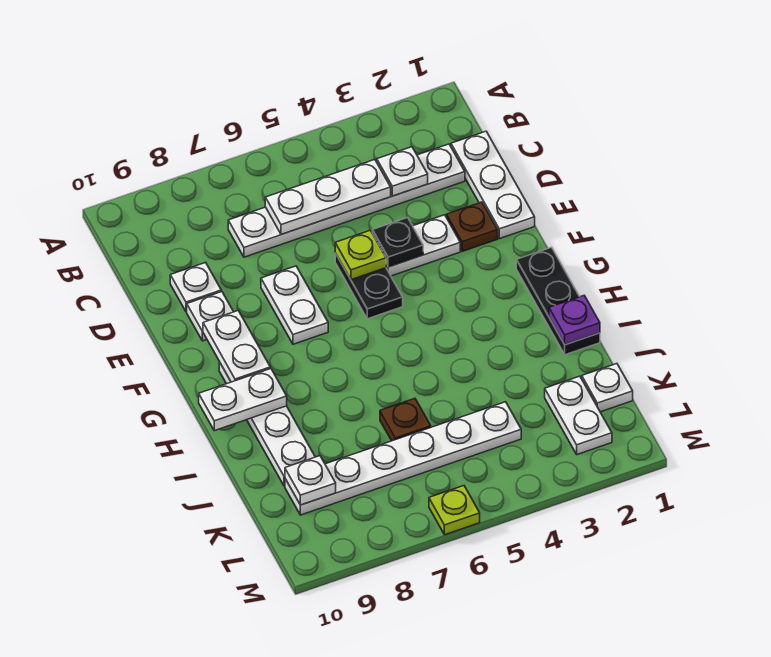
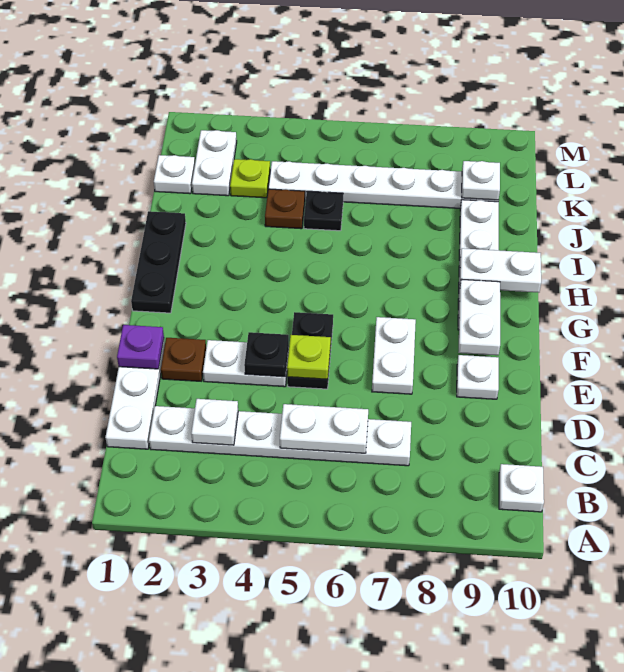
white plate C4:C6 level 2 -> white plate C5:C6 level 2
white plate D9 level 1 -> white plate B10 level 1
purple plate I1 level 2 -> purple plate E1 level 2
none -> black plate J5 level 1
brown plate J6 level 1 -> brown plate J4 level 1
lime plate M6 level 1 -> lime plate K3 level 1

